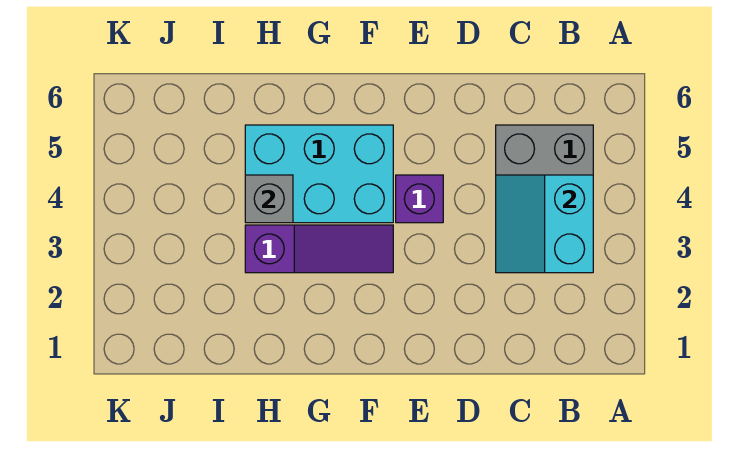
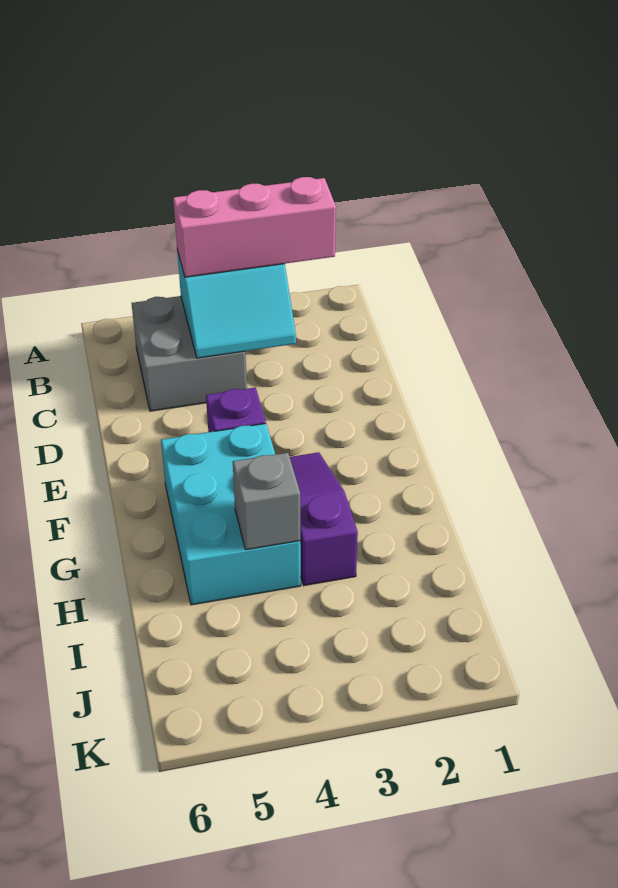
none -> pink brick B2:B4 level 3

